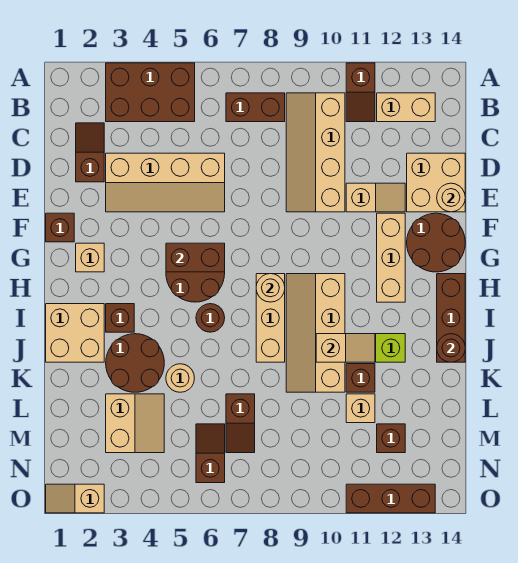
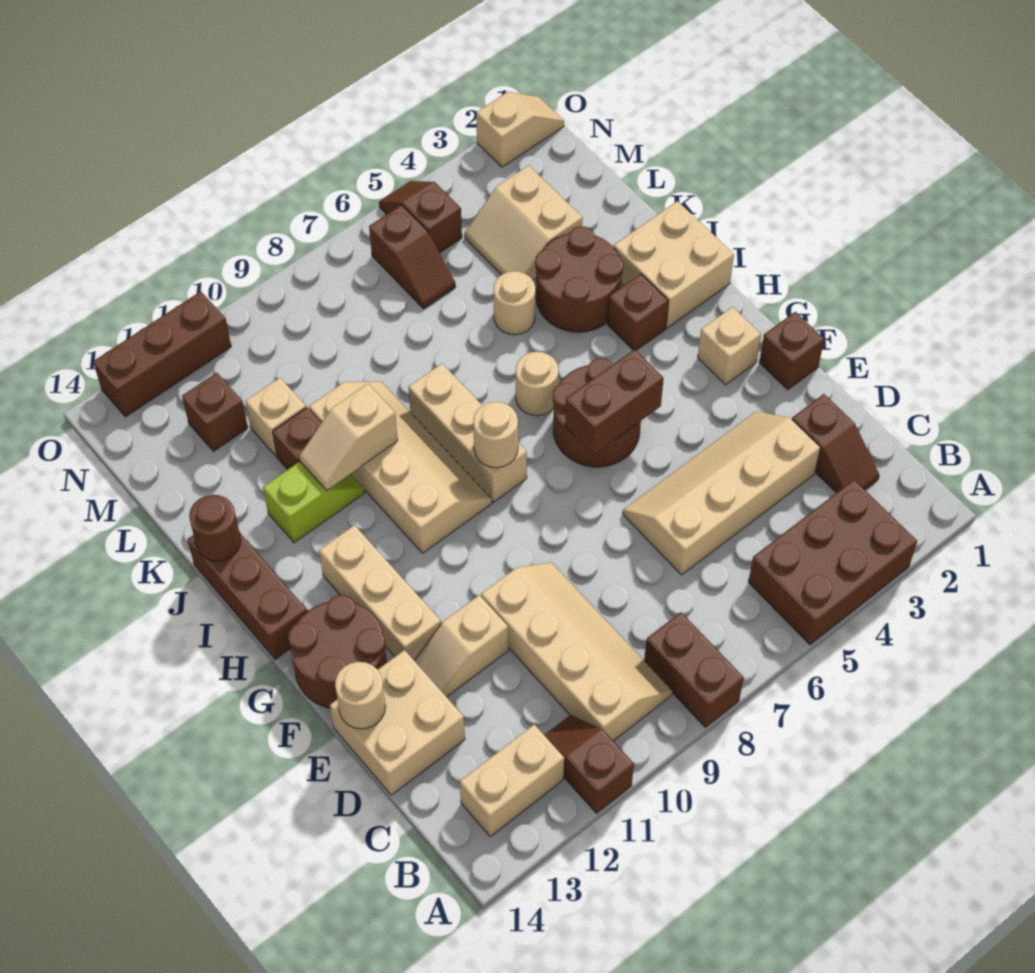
brown brick B7:B8 level 1 -> brown brick A8:B8 level 1
brown round brick I6 level 1 -> tan round brick I6 level 1
brown slope L7:M7 level 1 top L -> brown slope N5:O5 level 1 top N

